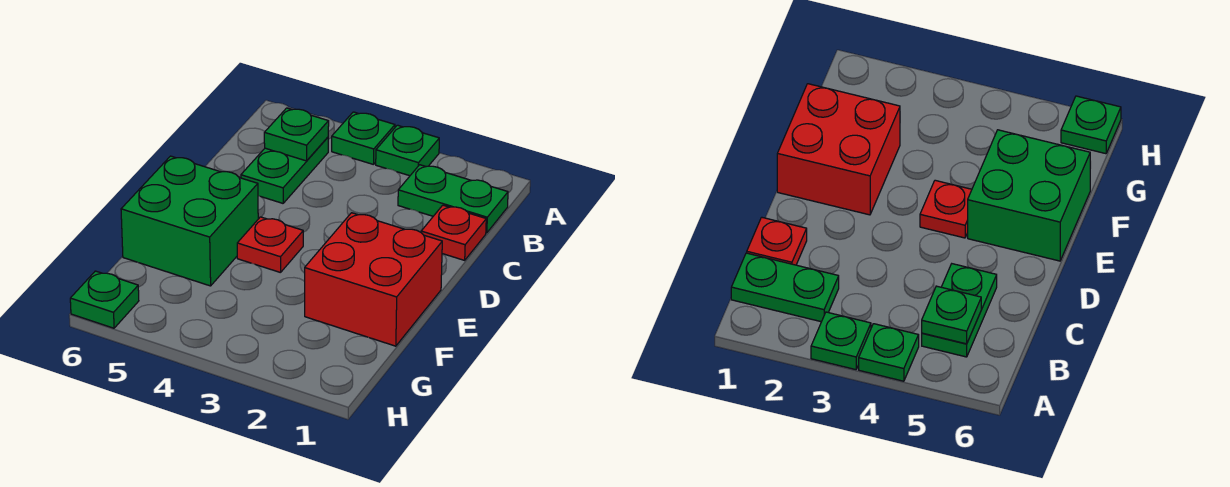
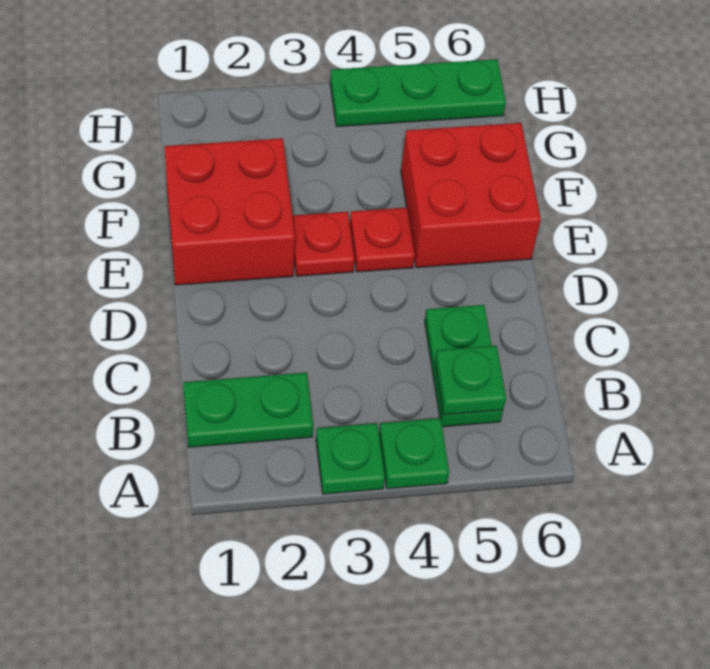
red plate C1 level 1 -> red plate E3 level 1
green brick E5:F6 level 1 -> red brick E5:F6 level 1
green plate H6 level 1 -> green plate H4:H6 level 1

